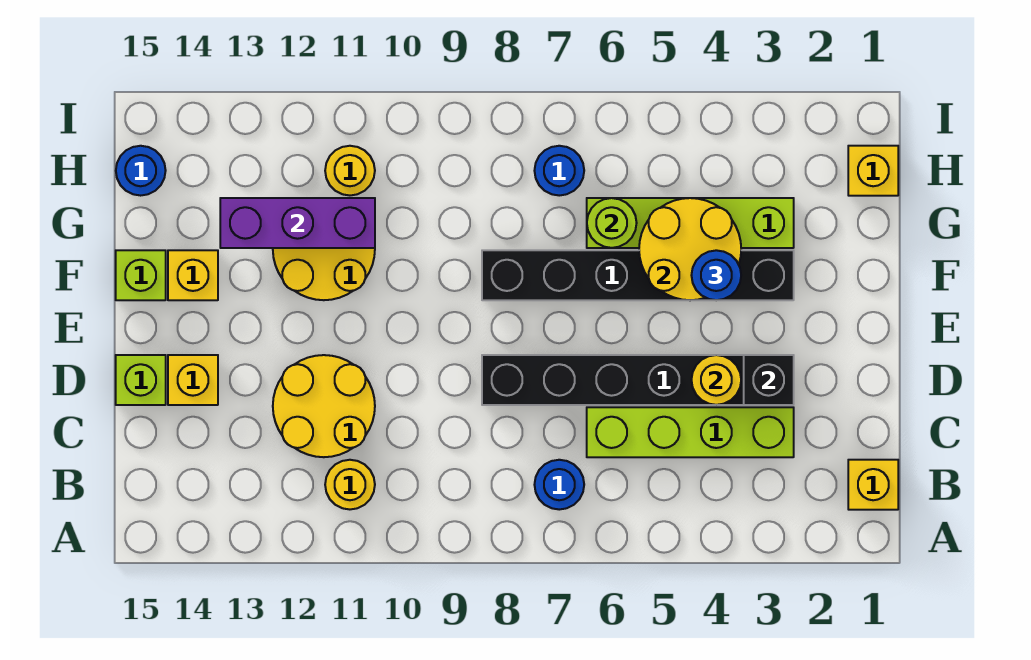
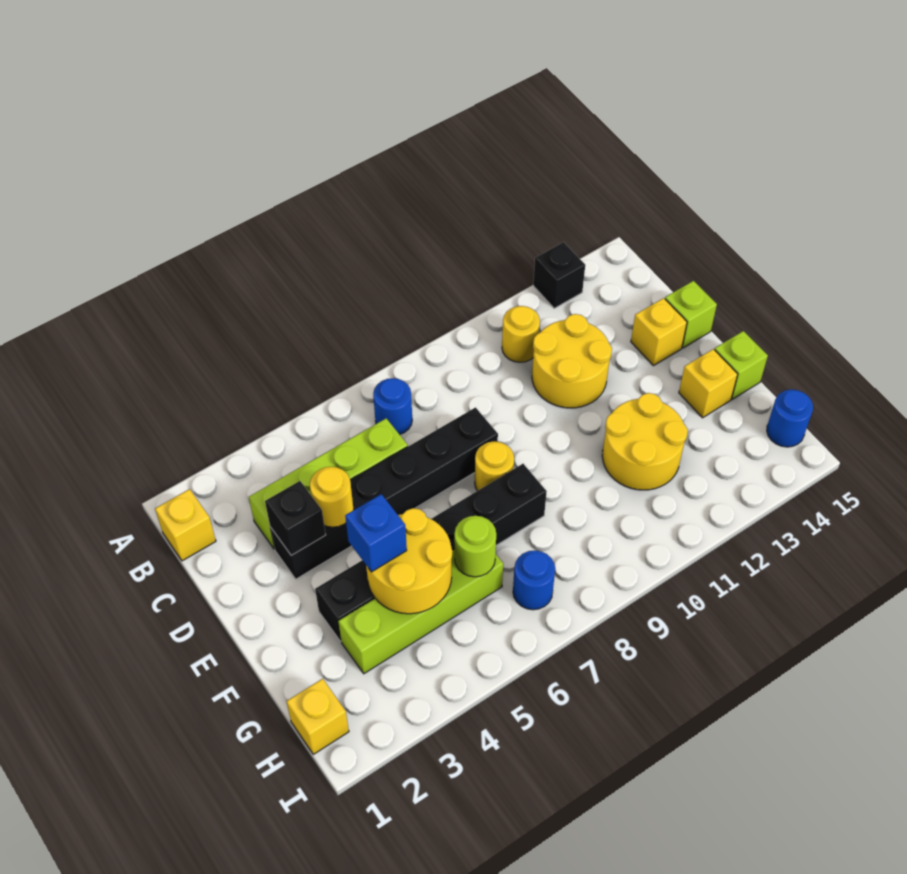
none -> black brick A13 level 1
blue round brick F4 level 3 -> blue brick F4 level 3
purple brick G11:G13 level 2 -> none
yellow round brick H11 level 1 -> yellow round brick E8 level 1

